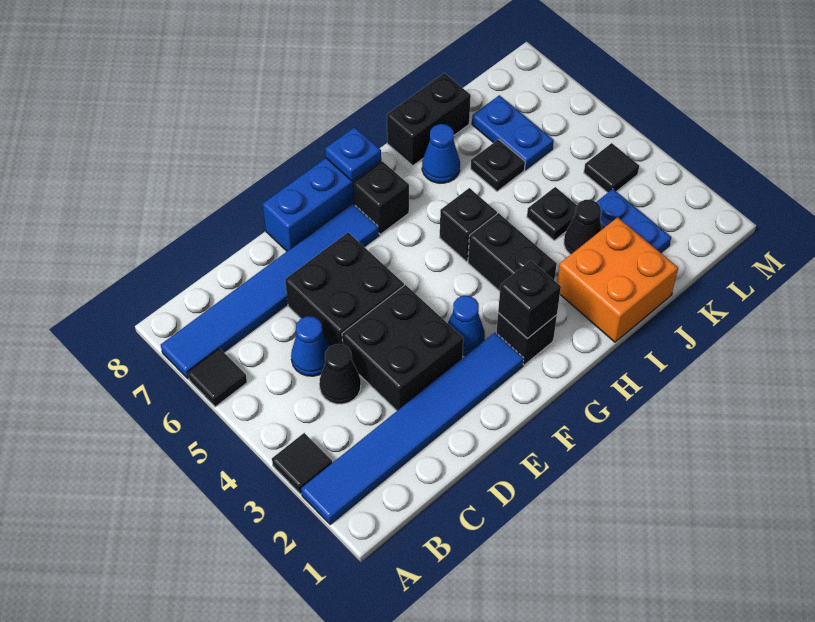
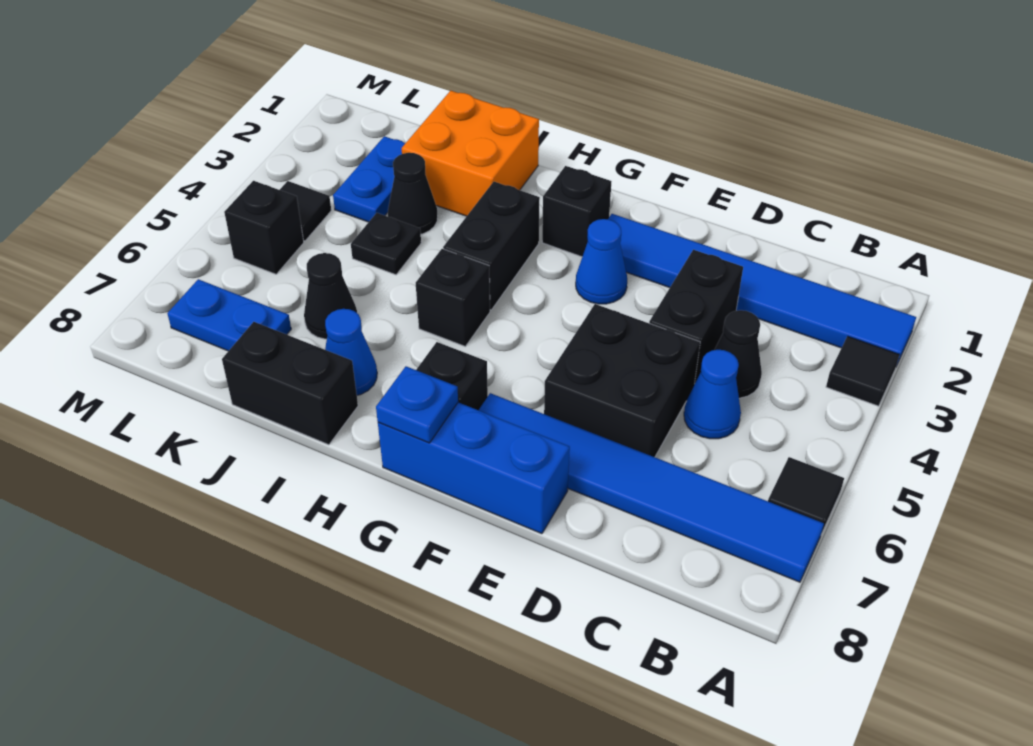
black brick D3:E4 level 1 -> black brick D3:D4 level 1
black brick G2 level 2 -> black brick L5 level 1
black plate J6 level 1 -> black cone J6 level 1
blue plate K6:K7 level 1 -> blue plate K7:L7 level 1

